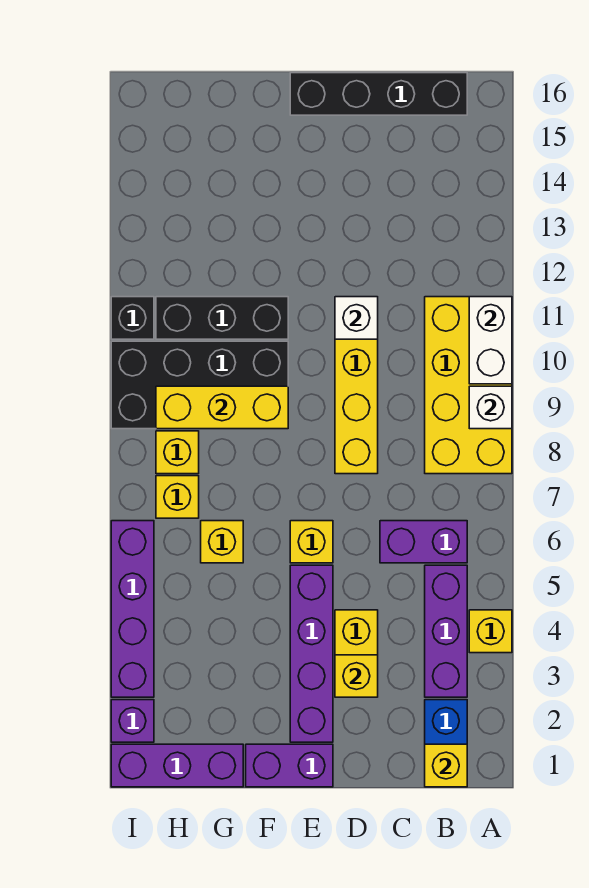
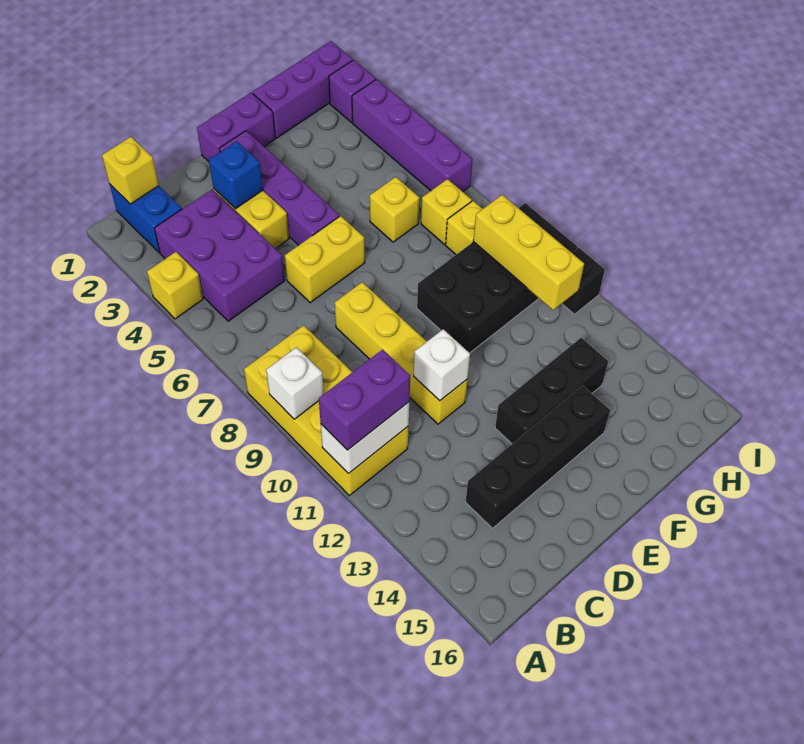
white brick A10:A11 level 2 -> white brick A11:B11 level 2
purple brick B3:B5 level 1 -> purple brick B3:C5 level 1
purple brick B6:C6 level 1 -> purple brick A11:B11 level 3
black brick B16:E16 level 1 -> black brick C14:F14 level 1
yellow brick D3 level 2 -> blue brick D3 level 2
yellow brick E6 level 1 -> yellow brick D6:E6 level 1
yellow brick F9:H9 level 2 -> yellow brick H9:H11 level 2
black brick F11:H11 level 1 -> black brick E13:G13 level 1

